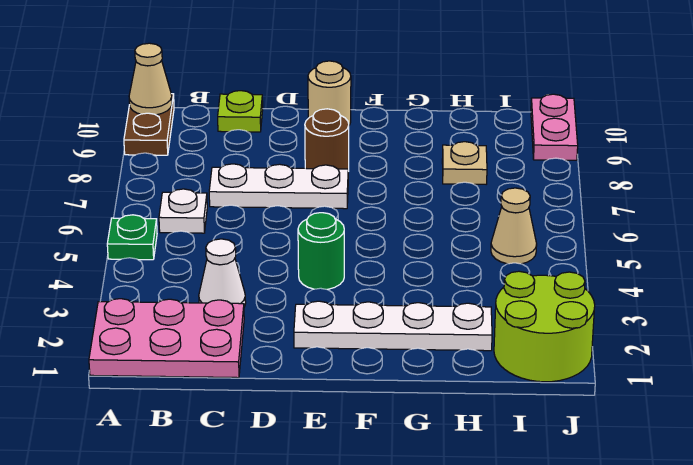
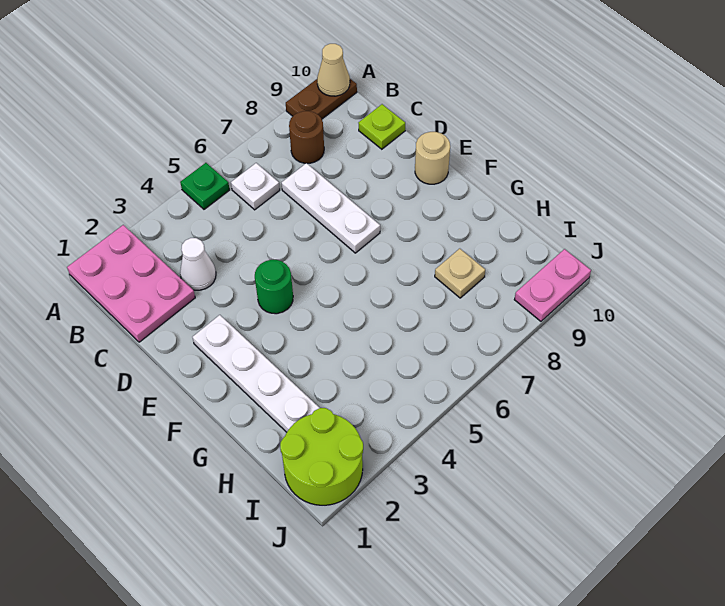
brown round brick E8 level 1 -> brown round brick B8 level 1
tan cone I5 level 1 -> none

